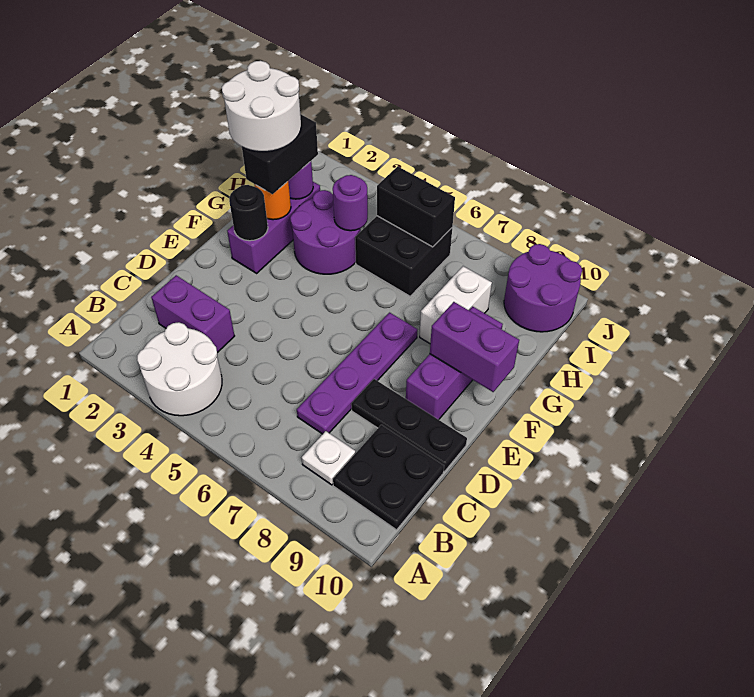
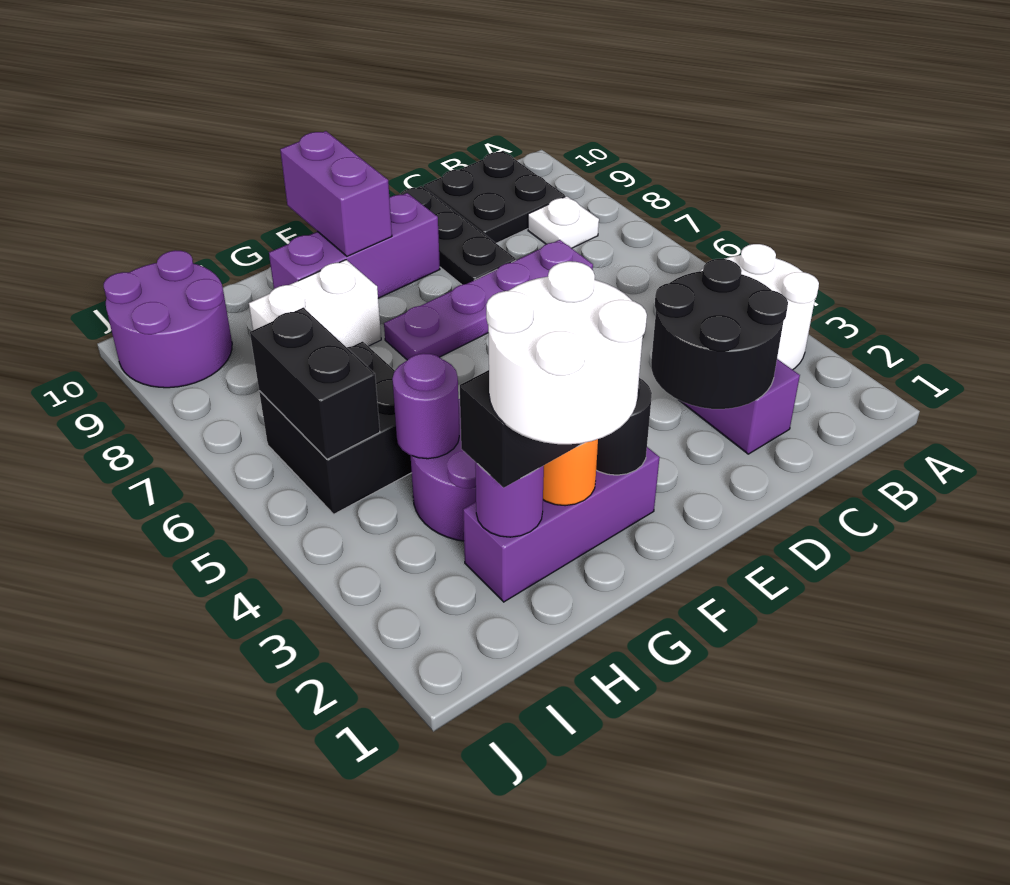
none -> black round brick C2:D3 level 2

